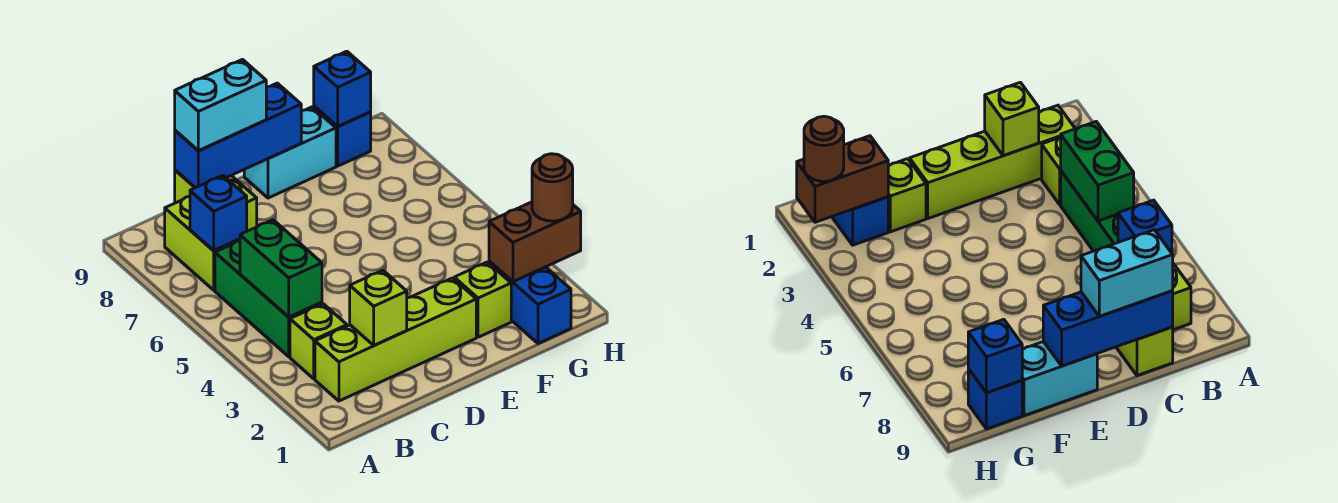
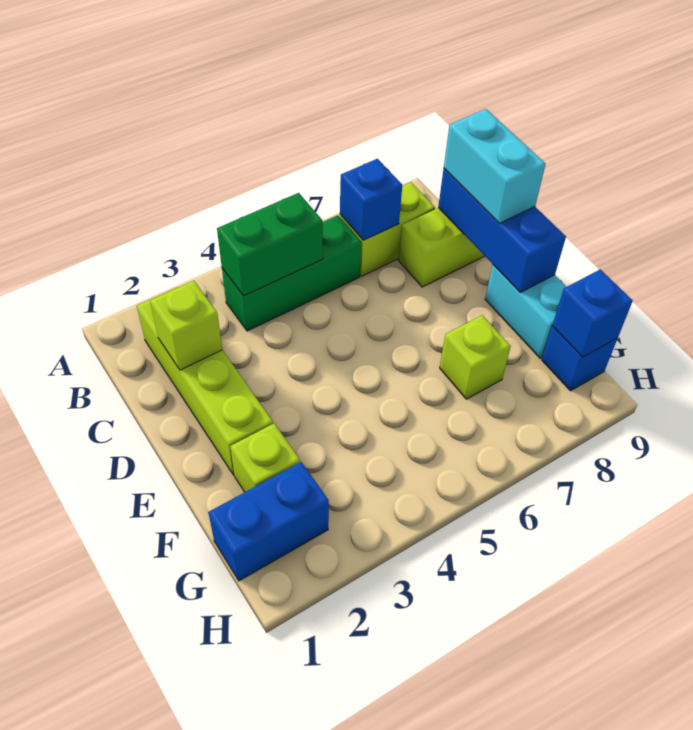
lime brick B3 level 1 -> lime brick F7 level 1
brown brick G2:H2 level 2 -> none
brown round brick H2 level 3 -> none

